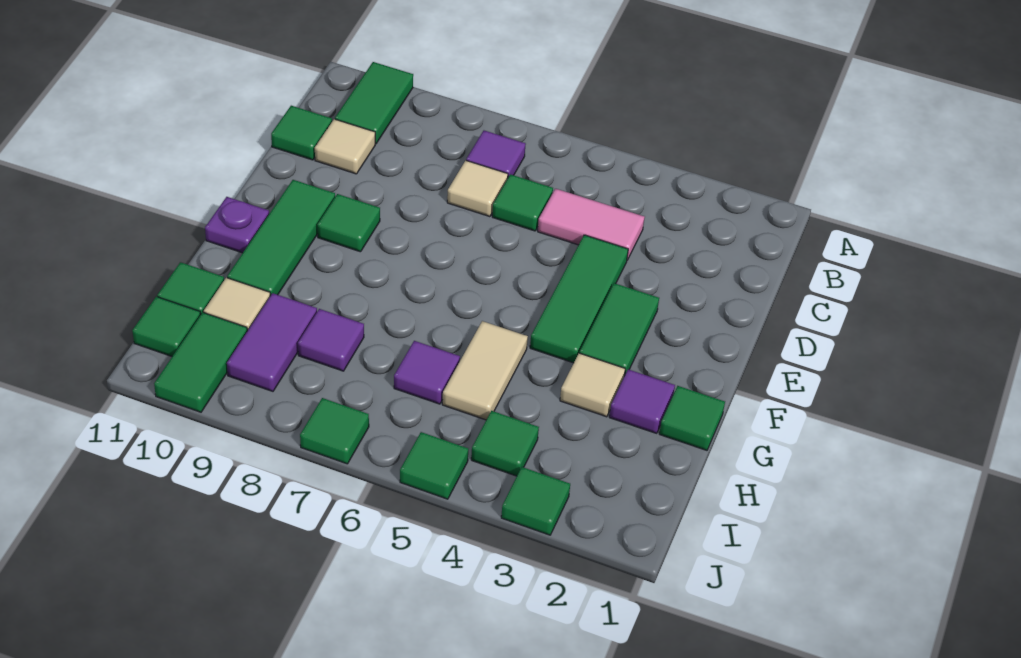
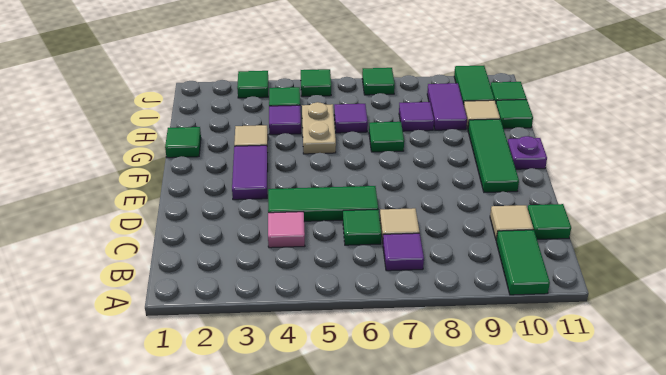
pink tile C4:C5 level 1 -> pink tile C4 level 1
green tile D4:F4 level 1 -> green tile D4:D6 level 1
green tile E3:F3 level 1 -> purple tile E3:F3 level 1
green tile E9 level 1 -> green tile G7 level 1
purple tile G2 level 1 -> purple tile H4 level 1
tan tile G5:H5 level 1 -> tan plate G5:H5 level 1

